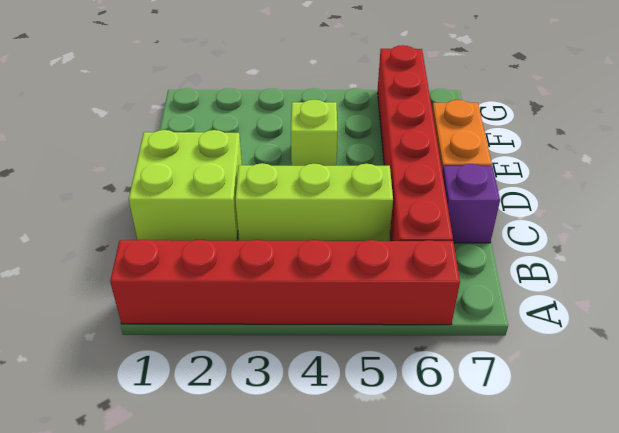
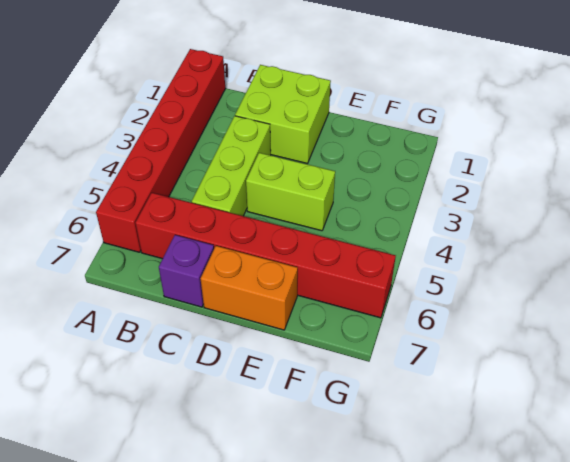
lime brick E4 level 1 -> lime brick D4:E4 level 1

